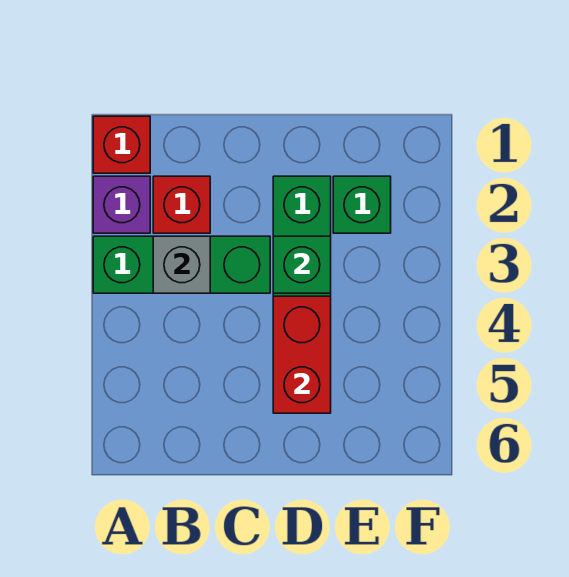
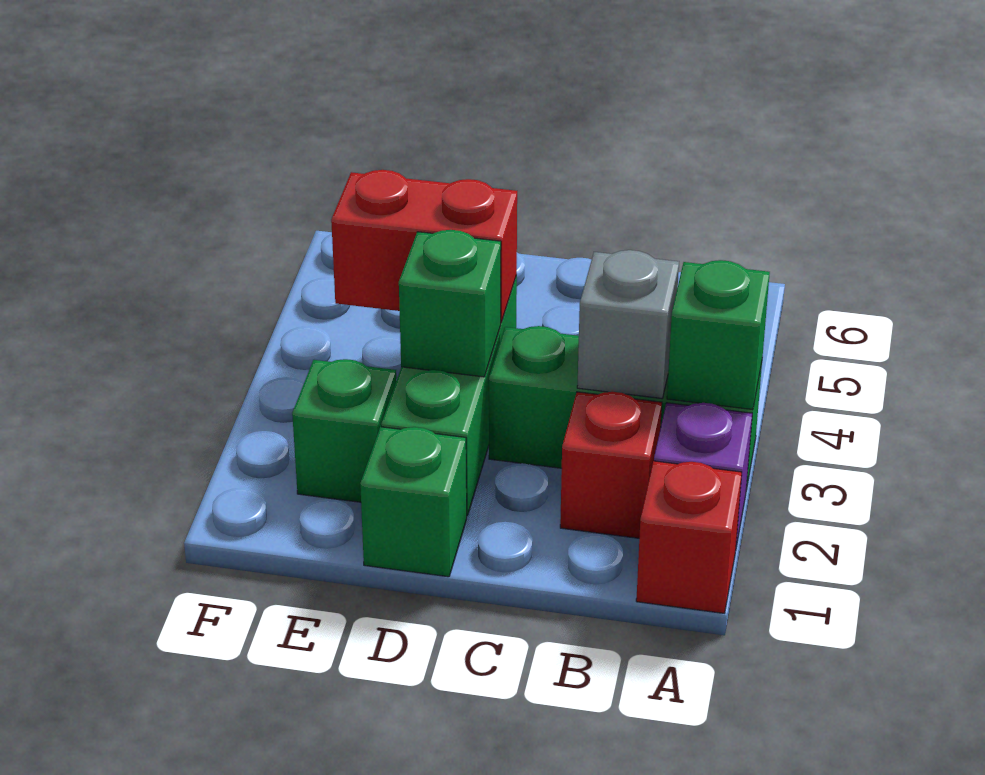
none -> green brick A3 level 2
none -> green brick D1 level 1
red brick D4:D5 level 2 -> red brick D4:E4 level 2

